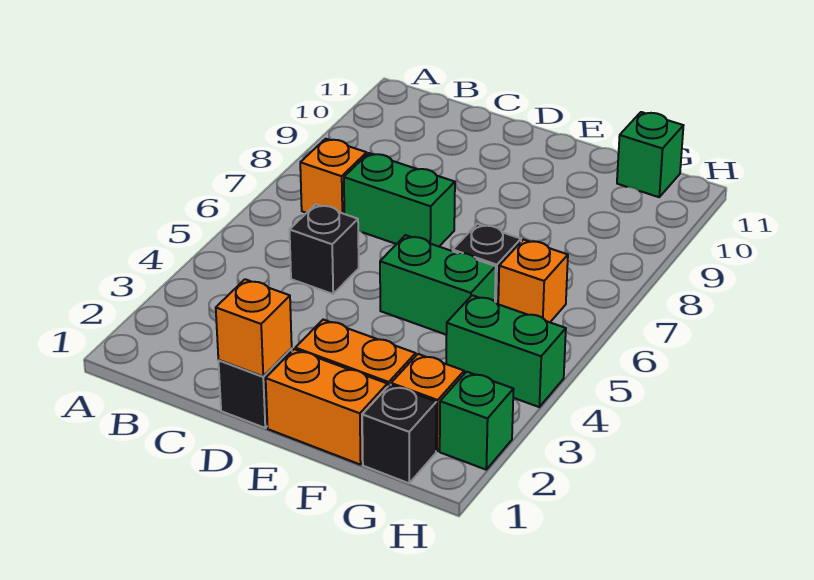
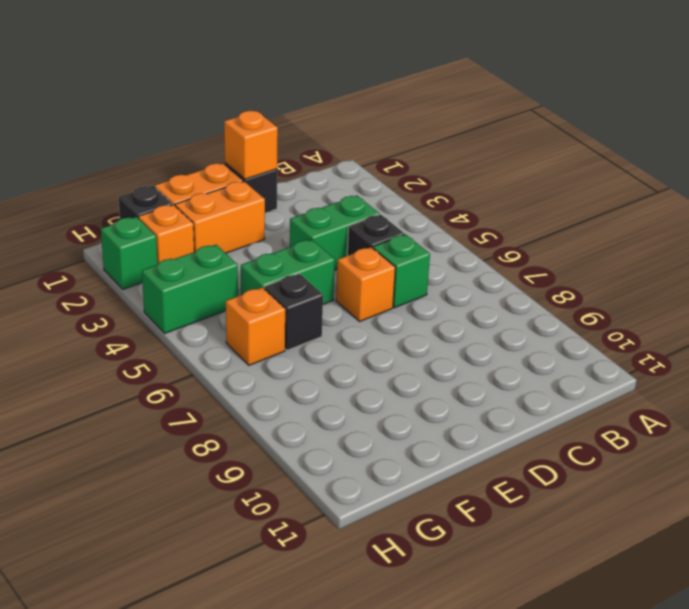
orange brick B7 level 1 -> orange brick D6 level 1
green brick C7:D7 level 1 -> green brick C4:D4 level 1
green brick G11 level 1 -> green brick C6 level 1

